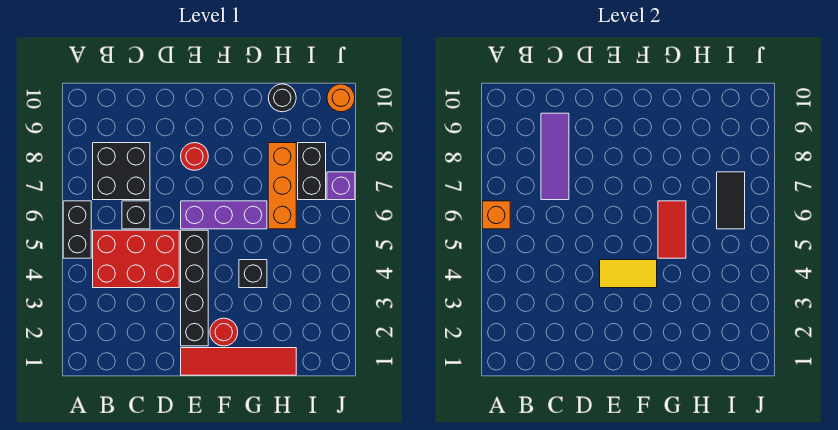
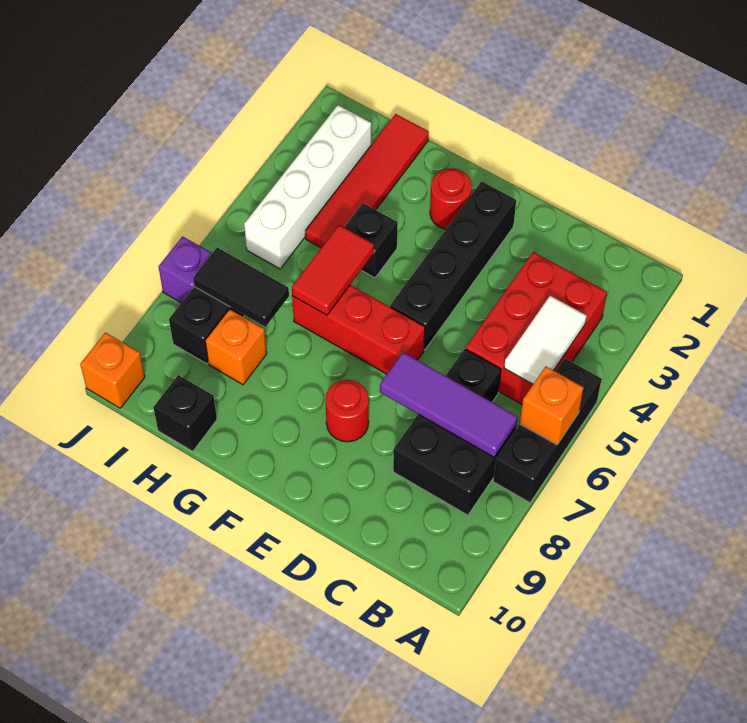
black brick A5:A6 level 1 -> black brick A5:A7 level 1
red brick B4:D5 level 1 -> red brick B3:C5 level 1
none -> white tile B4:B5 level 2
purple tile C7:C9 level 2 -> purple tile B7:D7 level 2
red tile E1:H1 level 1 -> red tile H1:H4 level 1
yellow tile E4:F4 level 2 -> none
purple brick E6:G6 level 1 -> red brick E6:G6 level 1
orange brick H6:H8 level 1 -> orange brick H8 level 1
black round brick H10 level 1 -> black brick H10 level 1
none -> white brick I2:I5 level 1
black tile I6:I7 level 2 -> black tile H7:I7 level 2
orange round brick J10 level 1 -> orange brick J10 level 1

